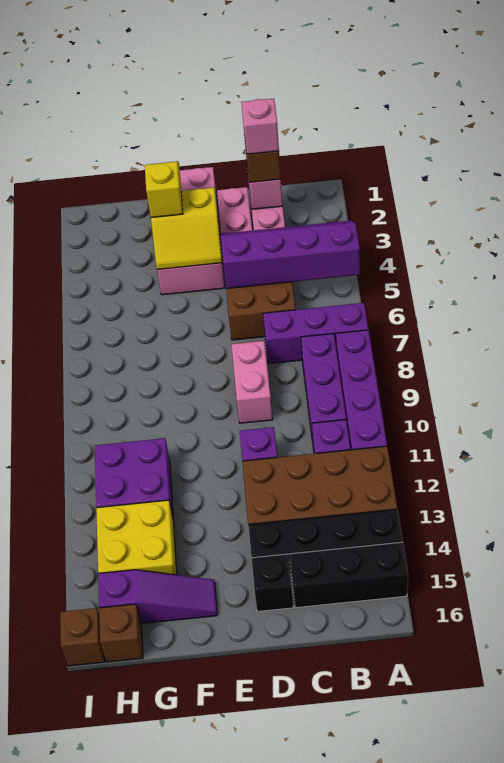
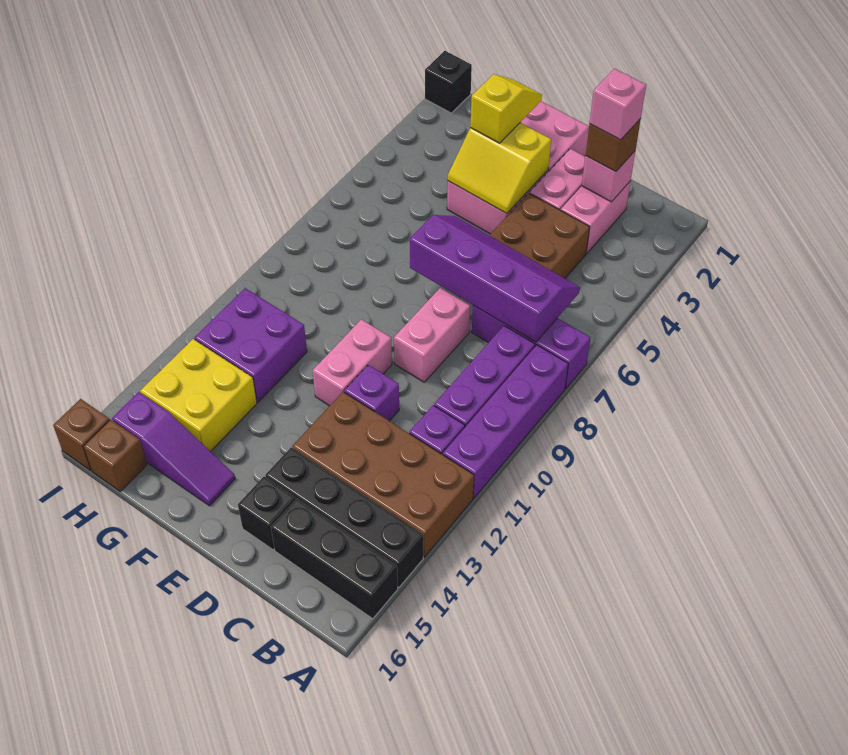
purple slope A4:D5 level 2 top 5 -> purple slope B6:E7 level 2 top 7
none -> pink brick E10:E11 level 1
none -> black brick I1 level 1

